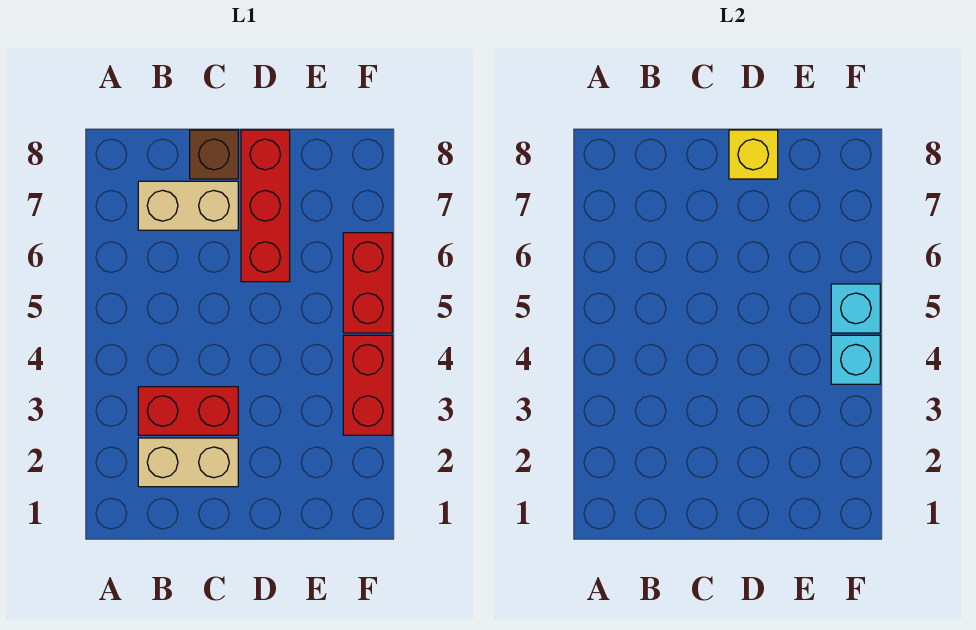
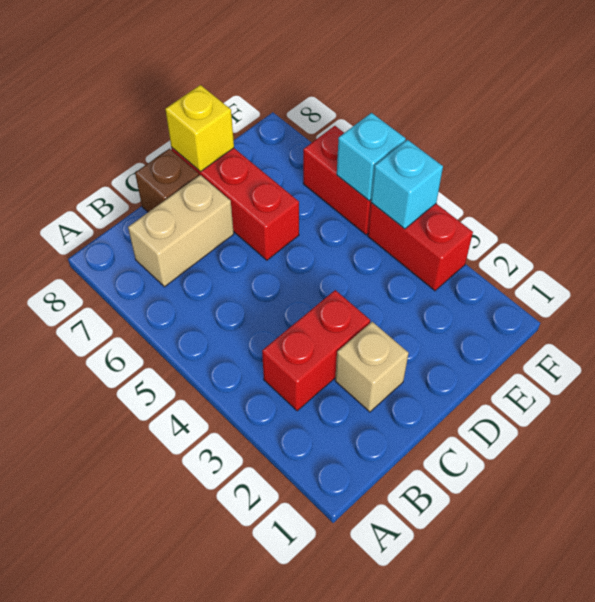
tan brick B2:C2 level 1 -> tan brick C2 level 1

